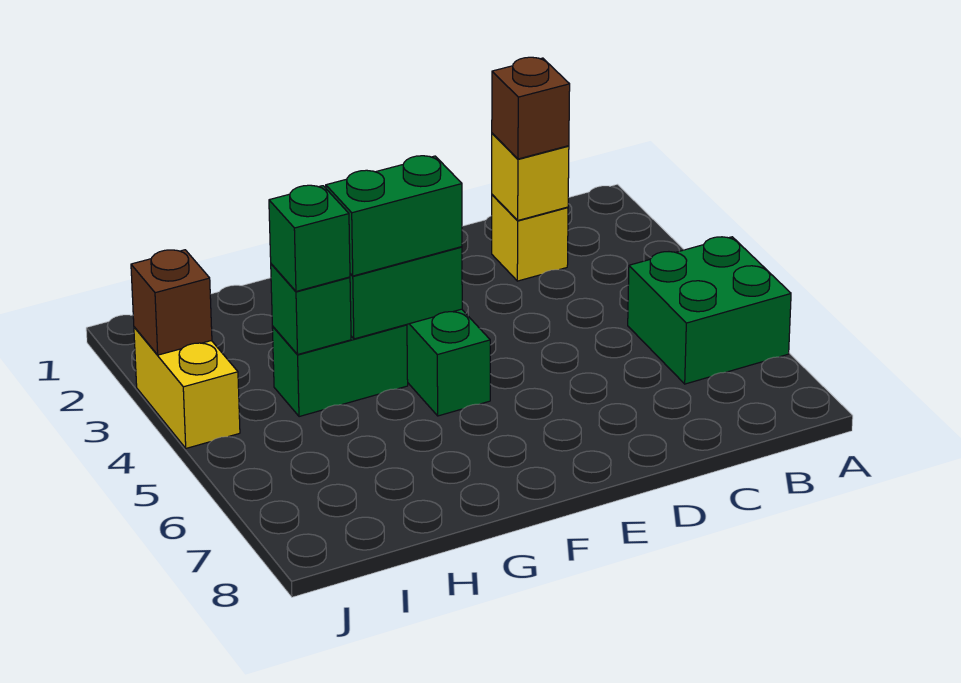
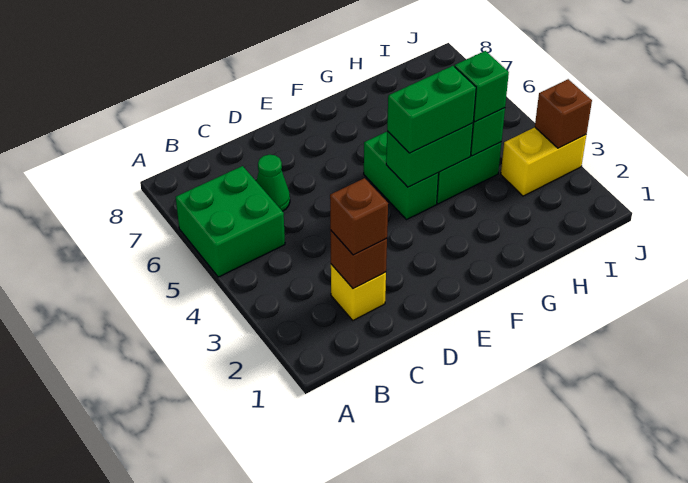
yellow brick C2 level 2 -> brown brick C2 level 2
none -> green cone C6 level 1
yellow brick J3:J4 level 1 -> yellow brick I3:J3 level 1

